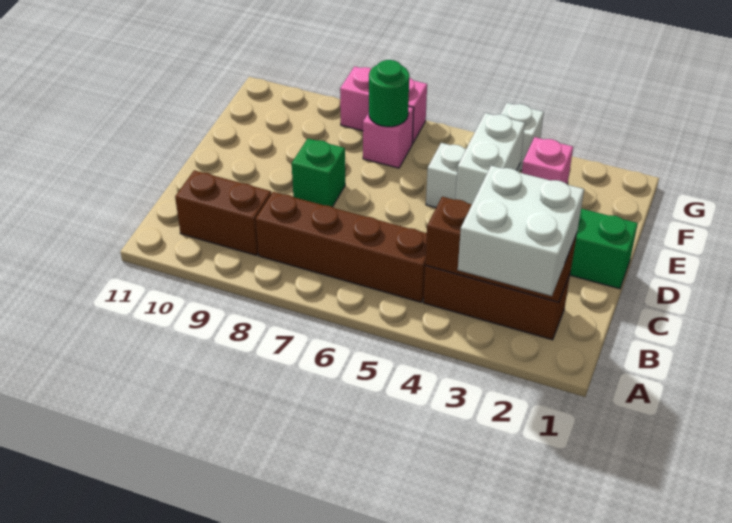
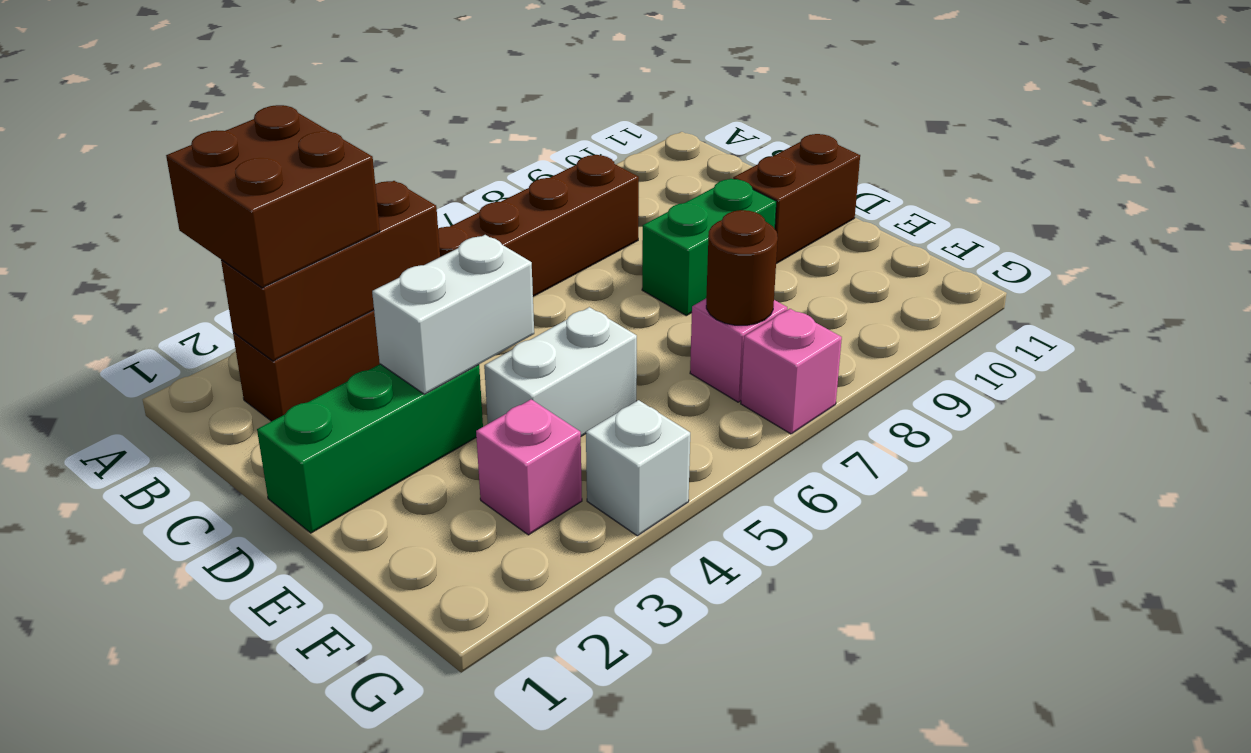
white brick A2:B3 level 3 -> brown brick A2:B3 level 3
brown brick B9:B10 level 1 -> brown brick D10:D11 level 1
white brick D4:E4 level 2 -> white brick D3:D4 level 2
green brick D8 level 1 -> green brick D8:D9 level 1
green round brick F7 level 2 -> brown round brick F7 level 2
pink brick G7:G8 level 1 -> pink brick G7 level 1

